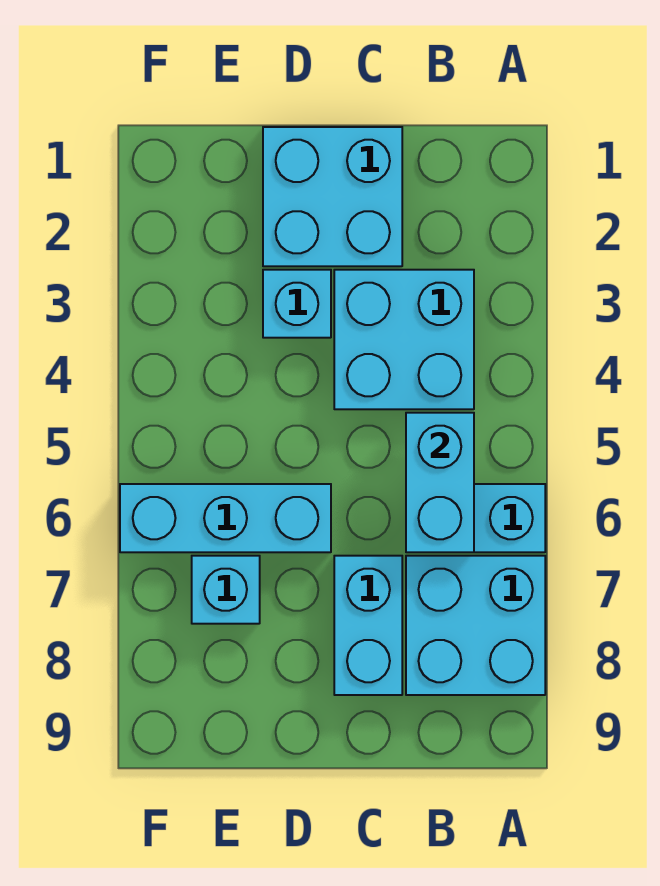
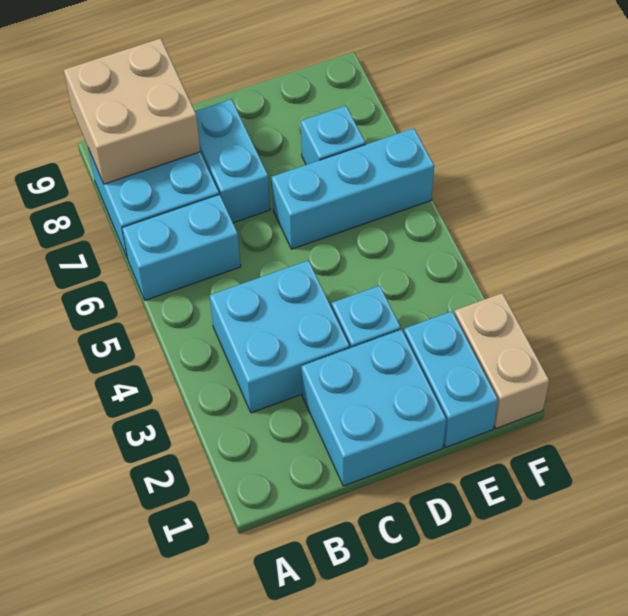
none -> tan brick A8:B9 level 2
cyan brick B5:B6 level 2 -> cyan brick E1:E2 level 1
none -> tan brick F1:F2 level 1

